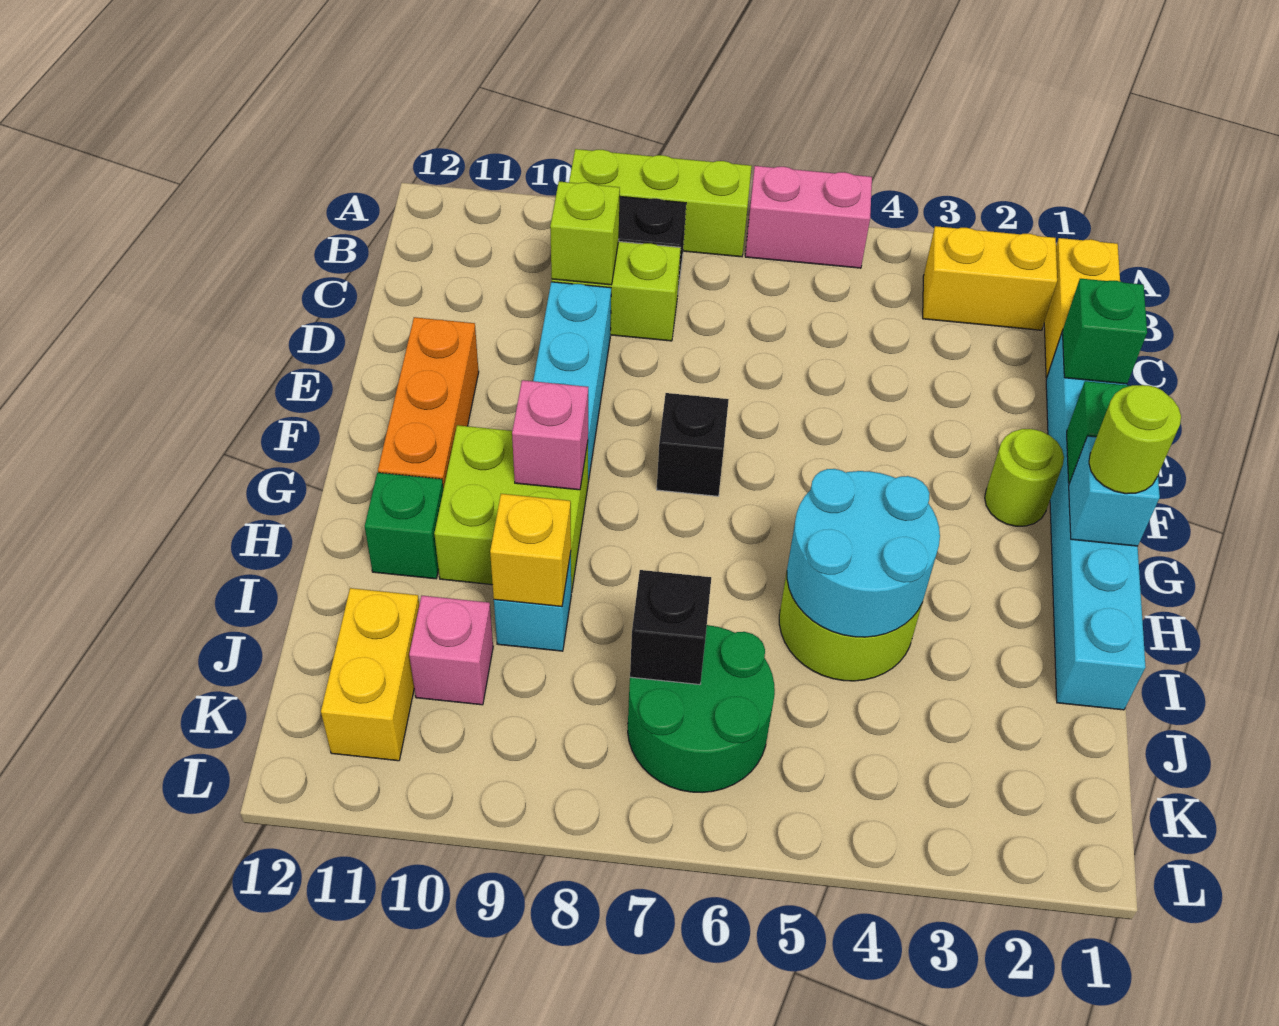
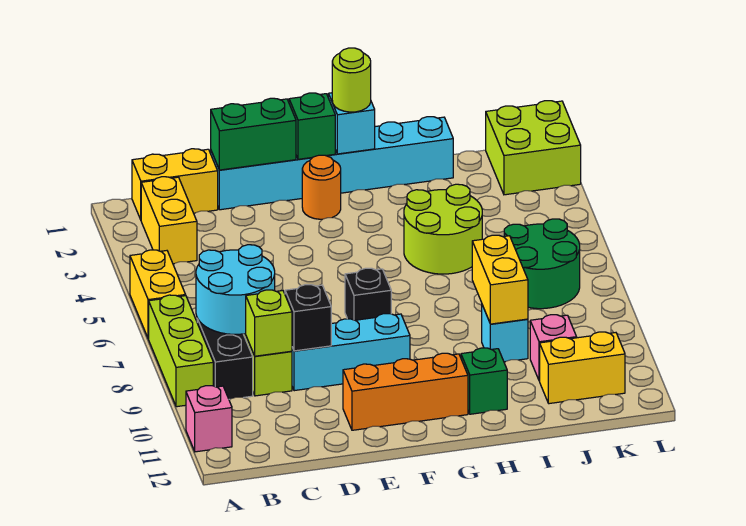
pink brick A5:A6 level 1 -> yellow brick A5:A6 level 1
green brick D1 level 2 -> green brick D1:E1 level 2
lime round brick F2 level 1 -> orange round brick F2 level 1
lime brick G9:H10 level 1 -> lime brick K1:L2 level 1
pink brick G9 level 2 -> pink brick A11 level 1
cyan round brick H4:I5 level 2 -> cyan round brick B7:C8 level 2
yellow brick I9 level 2 -> yellow brick I8:I9 level 2
black brick J7 level 2 -> black brick D9 level 2

